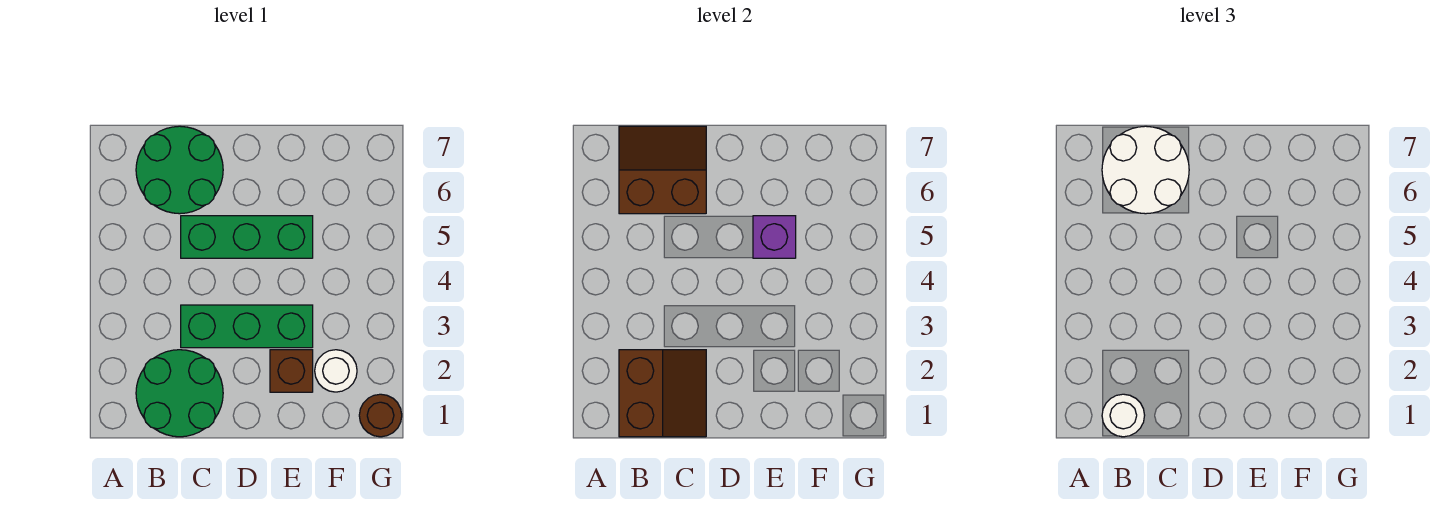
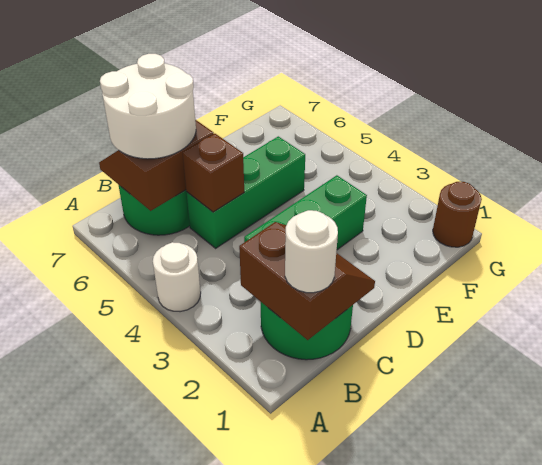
brown brick E2 level 1 -> brown brick C5 level 2
purple brick E5 level 2 -> none
white round brick F2 level 1 -> white round brick A4 level 1

